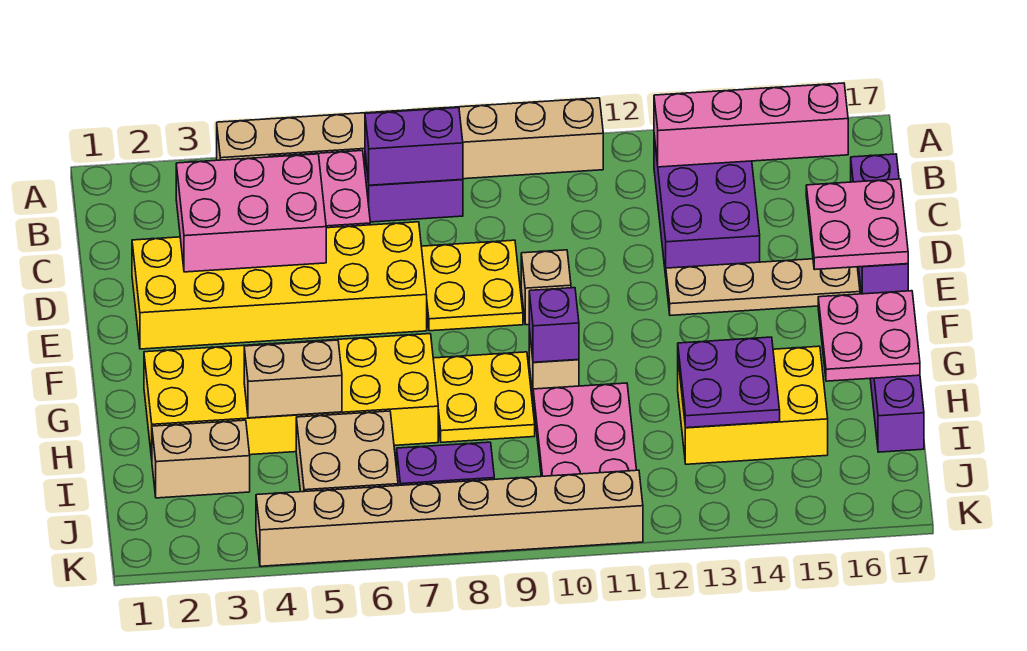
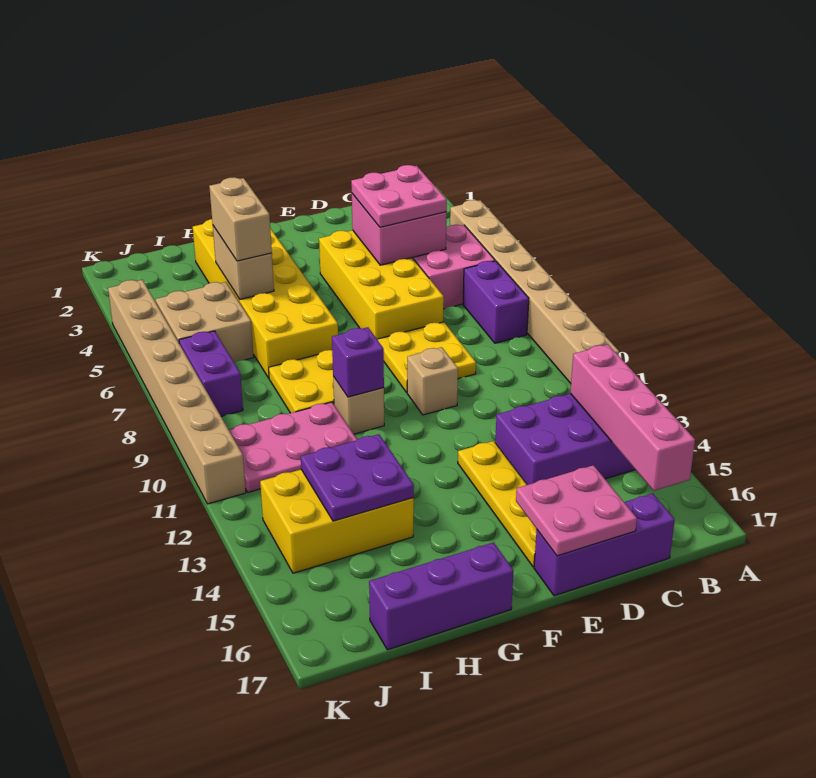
purple brick B7:B8 level 2 -> none
pink brick C3:D5 level 2 -> pink brick C4:D5 level 2
yellow brick D2:E7 level 1 -> yellow brick D4:E7 level 1
tan plate E13:E16 level 1 -> yellow plate E13:E16 level 1
pink plate G16:H17 level 2 -> pink plate C4:D5 level 3
yellow brick H13:I15 level 1 -> yellow brick H13:J14 level 1
tan brick I2:I3 level 1 -> tan brick H4:H5 level 3

